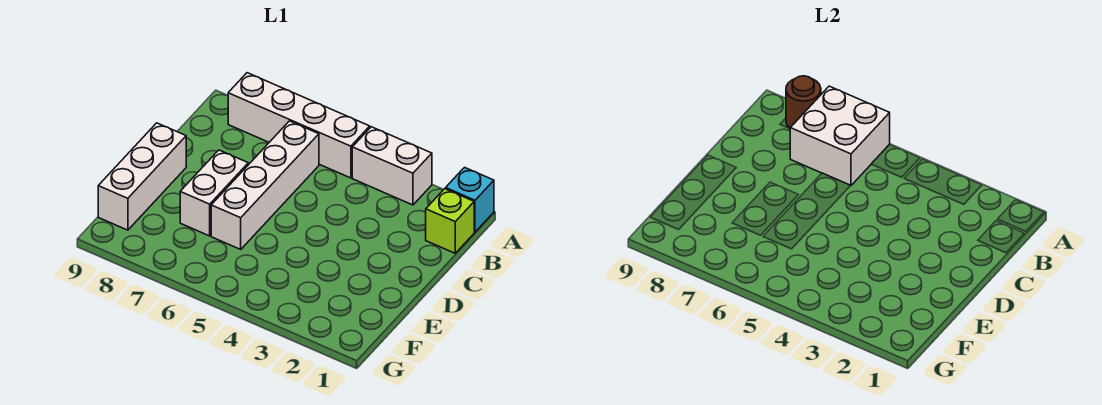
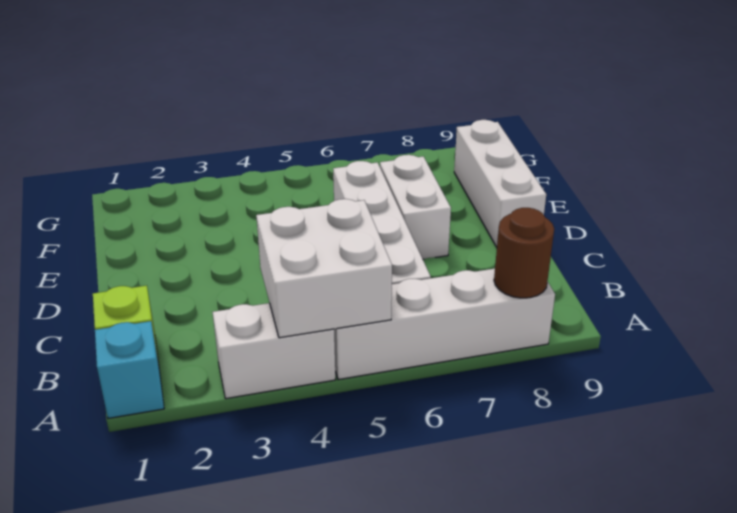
white brick A6:B7 level 2 -> white brick A4:B5 level 2

